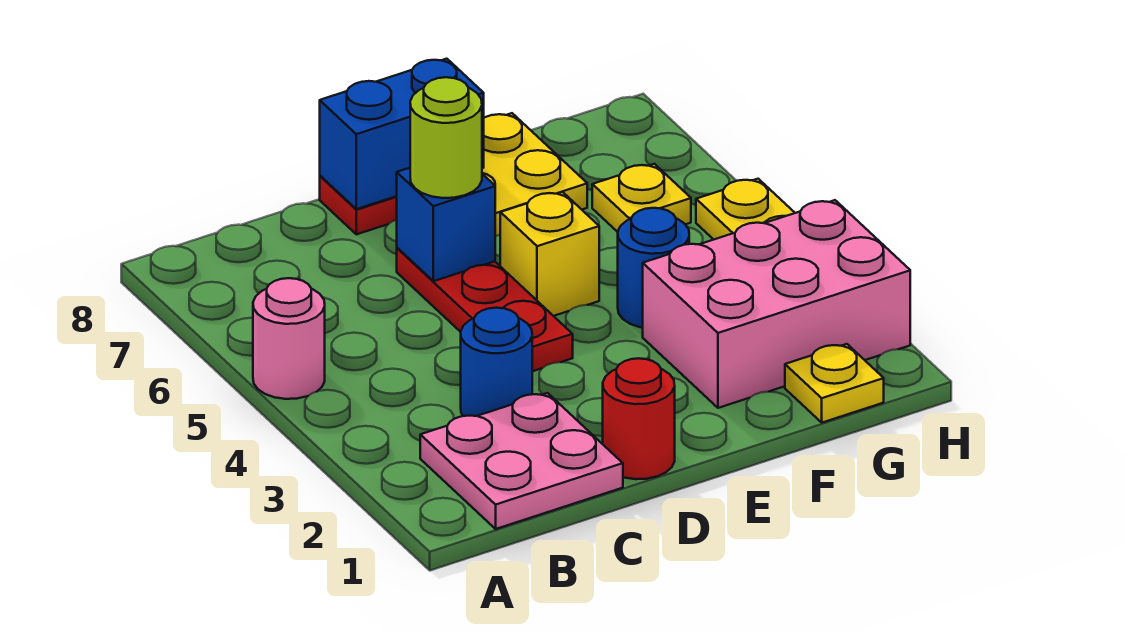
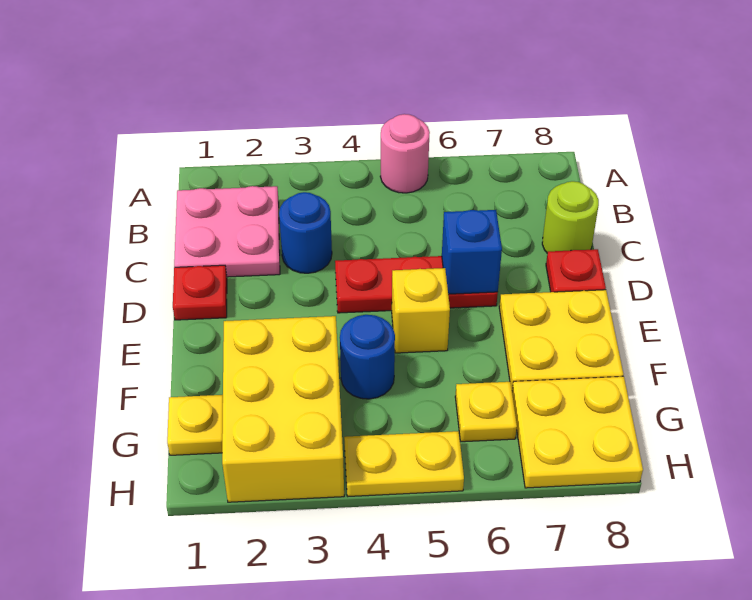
red round brick D1 level 1 -> red plate D1 level 1
lime round brick D6 level 3 -> lime round brick C8 level 1
blue brick D8:E8 level 2 -> none
pink brick F2:H3 level 1 -> yellow brick F2:H3 level 1
none -> yellow plate G7:H8 level 1

